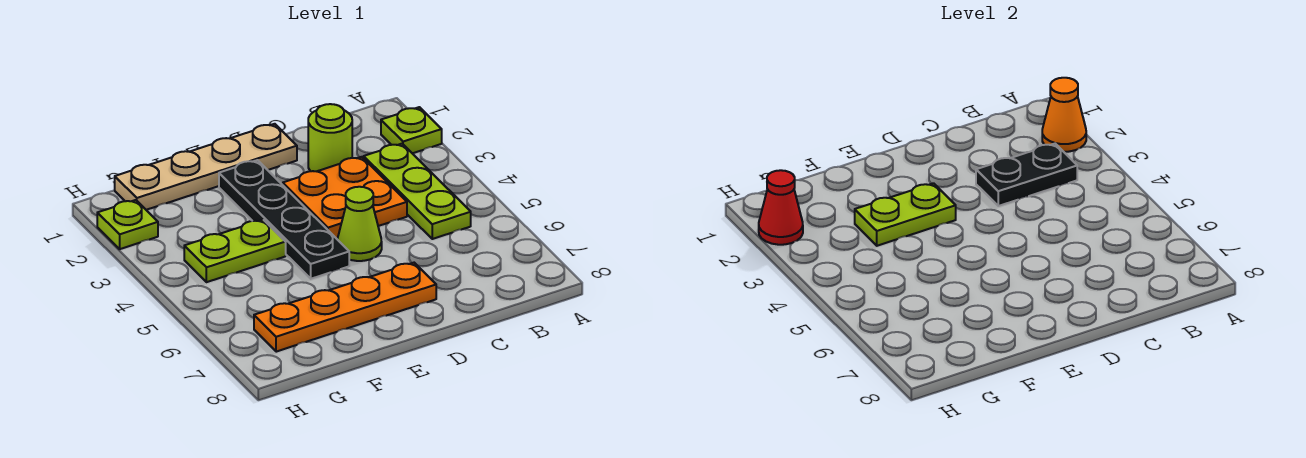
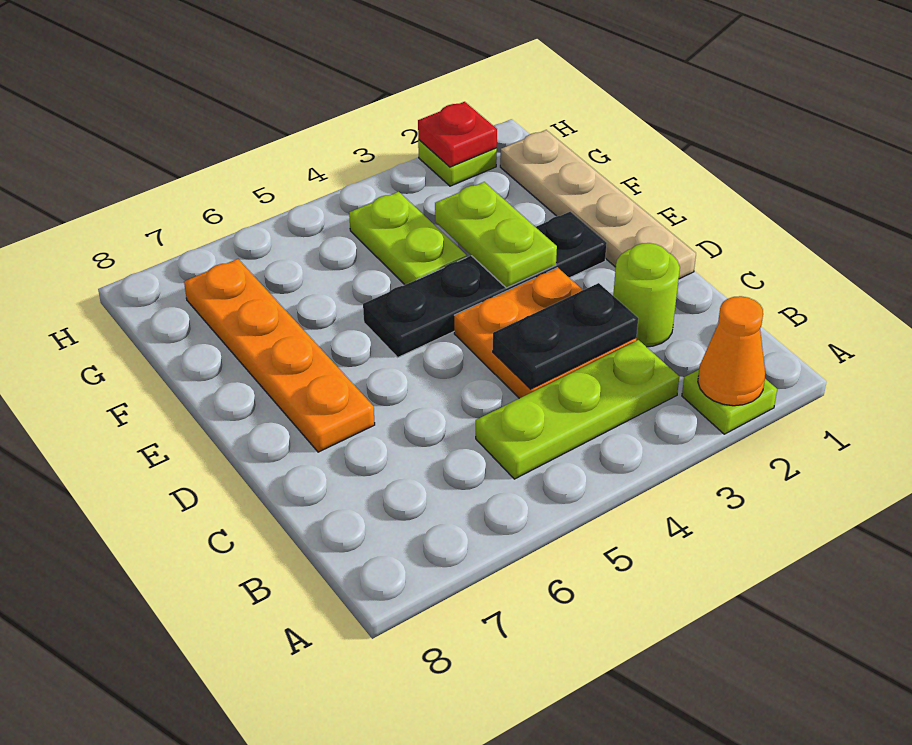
black plate B3:C3 level 2 -> black plate C3:C4 level 2
lime cone D5 level 1 -> none
red cone H2 level 2 -> red plate H2 level 2

